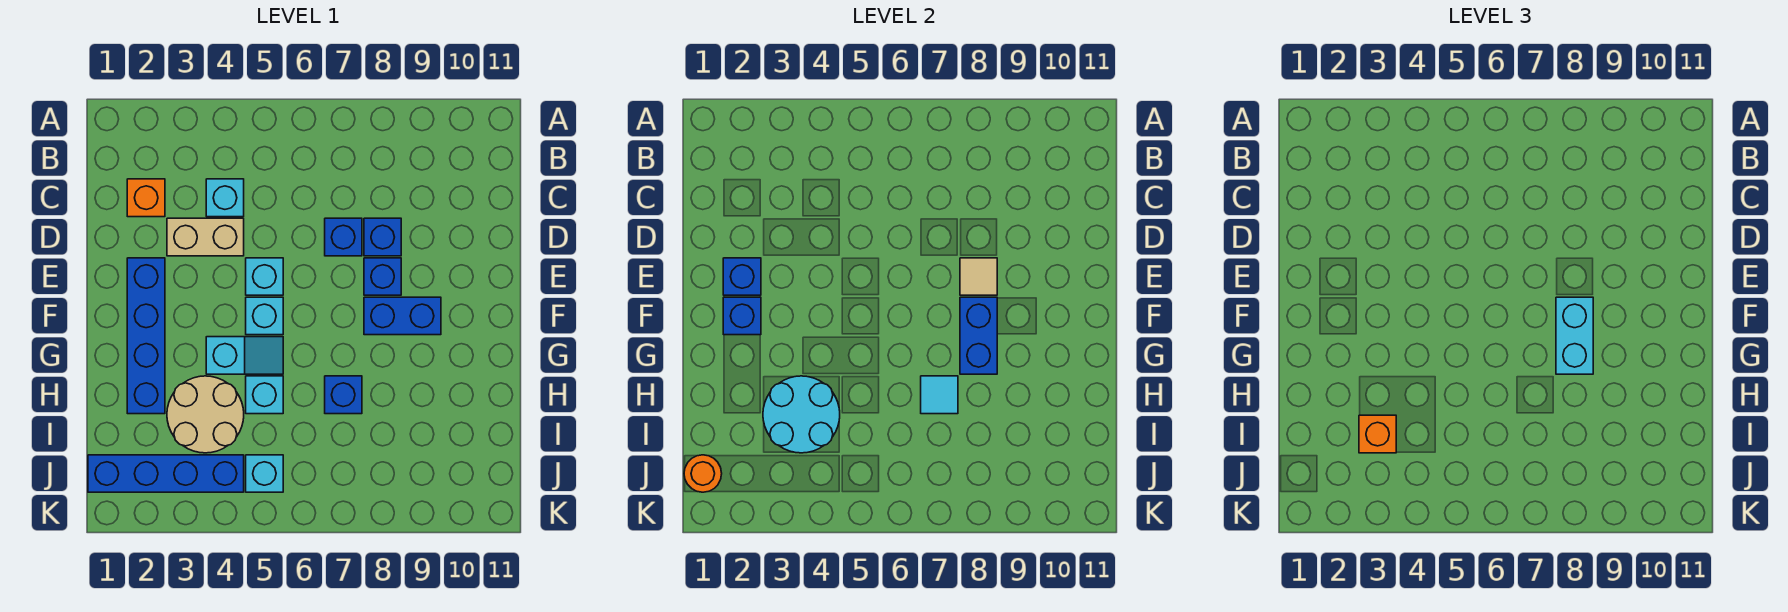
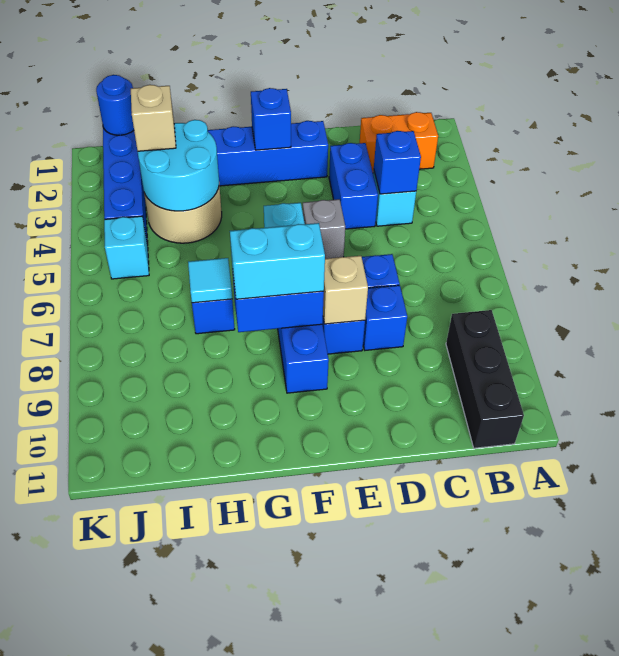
none -> black brick B9:B11 level 1
orange brick C2 level 1 -> orange brick B2:C2 level 1
tan brick D3:D4 level 1 -> blue brick D3:D4 level 1
blue brick E2 level 2 -> blue brick C4 level 2
cyan brick E5 level 1 -> grey brick E5 level 1
tan tile E8 level 2 -> tan brick E8 level 2
cyan slope G4:G5 level 1 top 4 -> none
cyan brick H5 level 1 -> none
orange brick I3 level 3 -> tan brick I3 level 3
orange round brick J1 level 2 -> blue round brick J1 level 2

